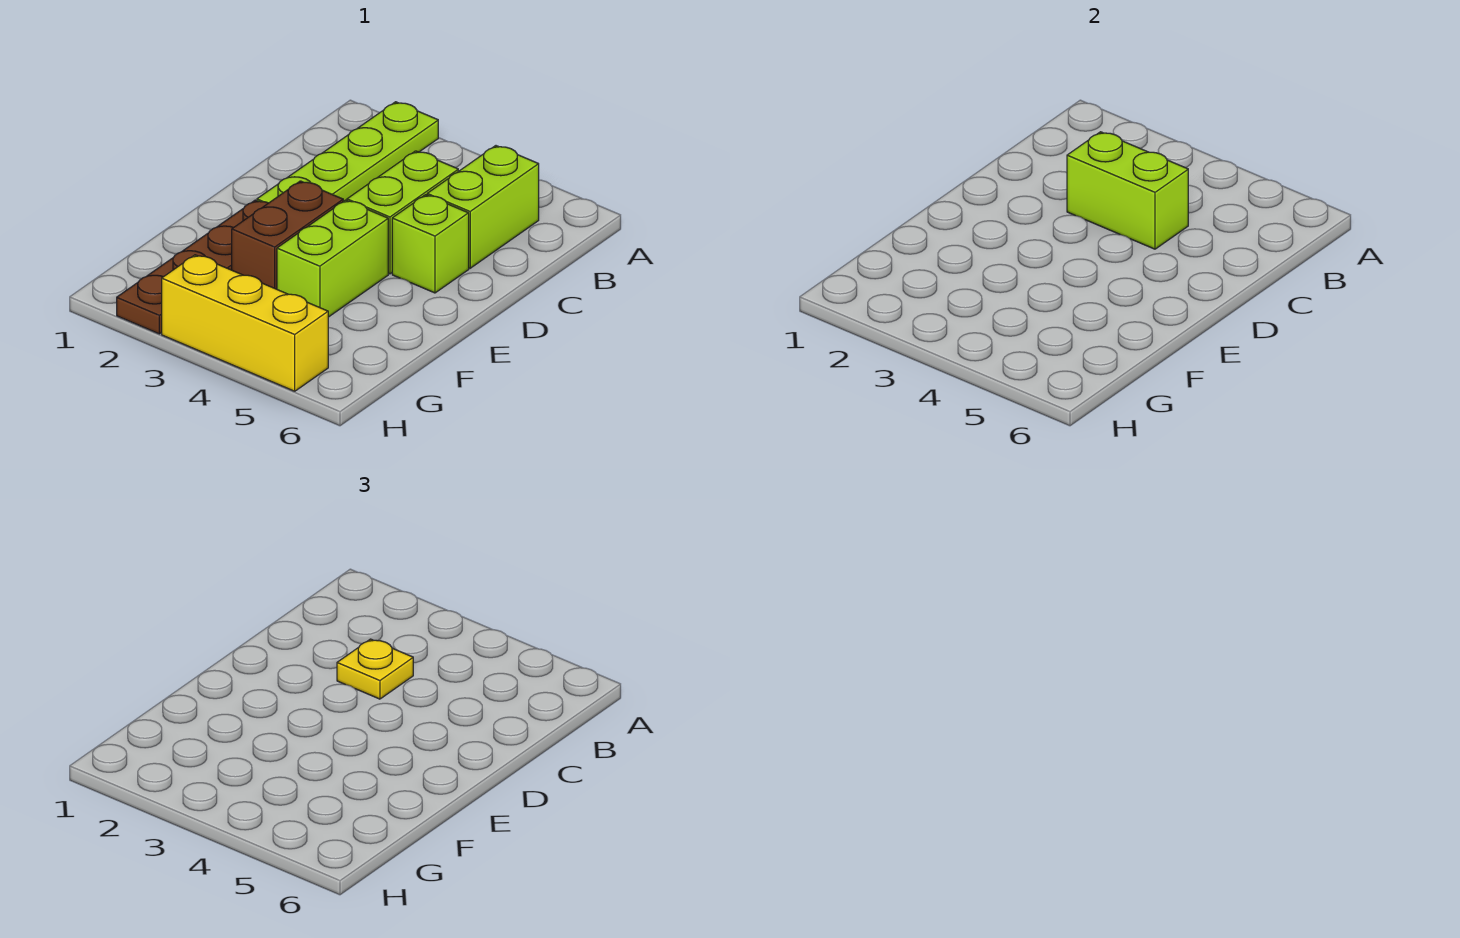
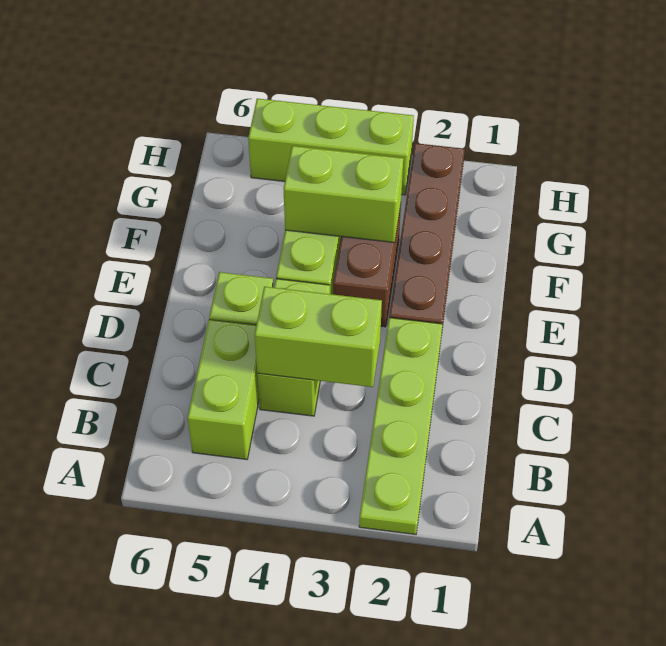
yellow plate C3 level 3 -> none
none -> lime brick F3:F4 level 2
yellow brick H3:H5 level 1 -> lime brick H3:H5 level 1

